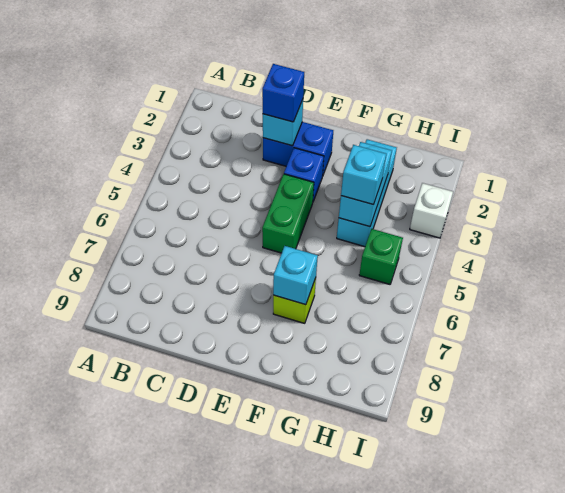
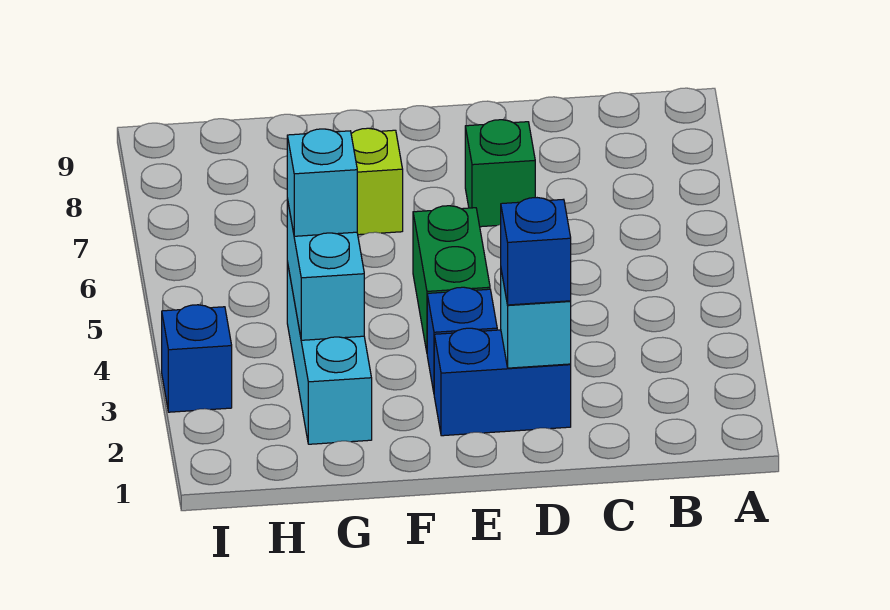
cyan brick F7 level 2 -> none
green brick H5 level 1 -> green brick D7 level 1
white brick I3 level 1 -> blue brick I3 level 1

